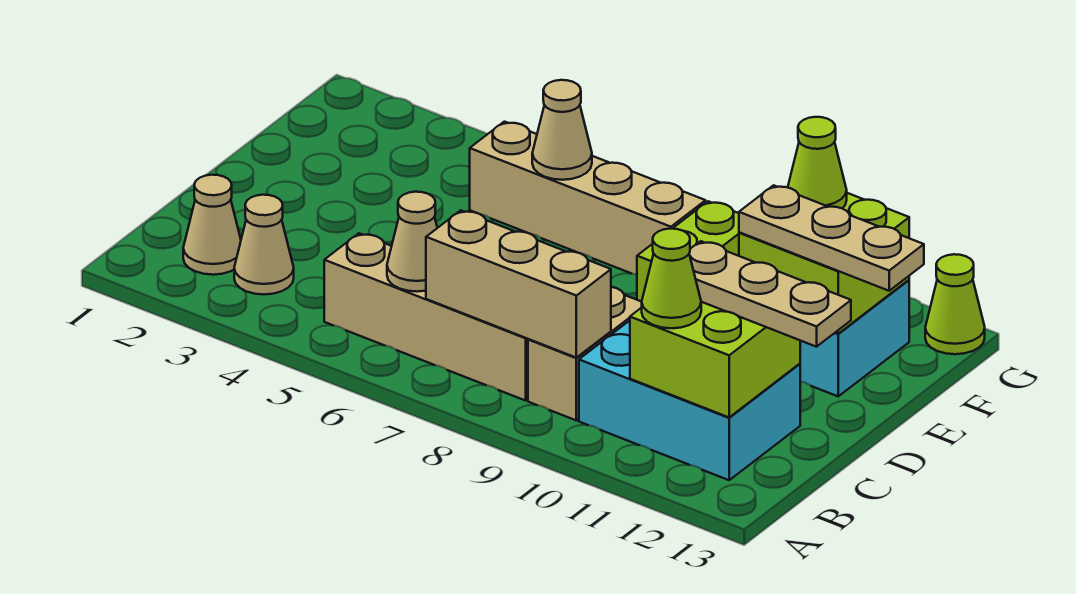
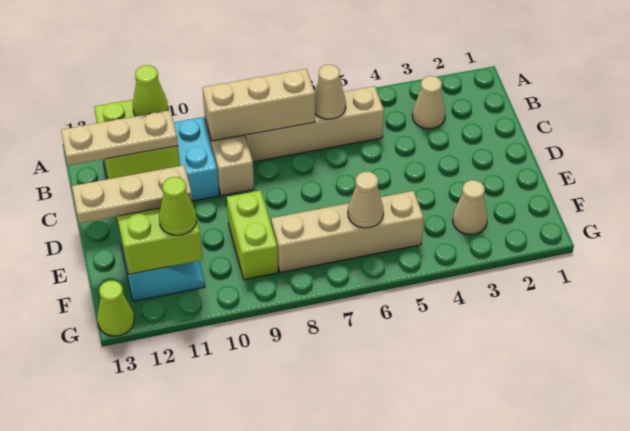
tan cone B2 level 1 -> tan cone F3 level 1

